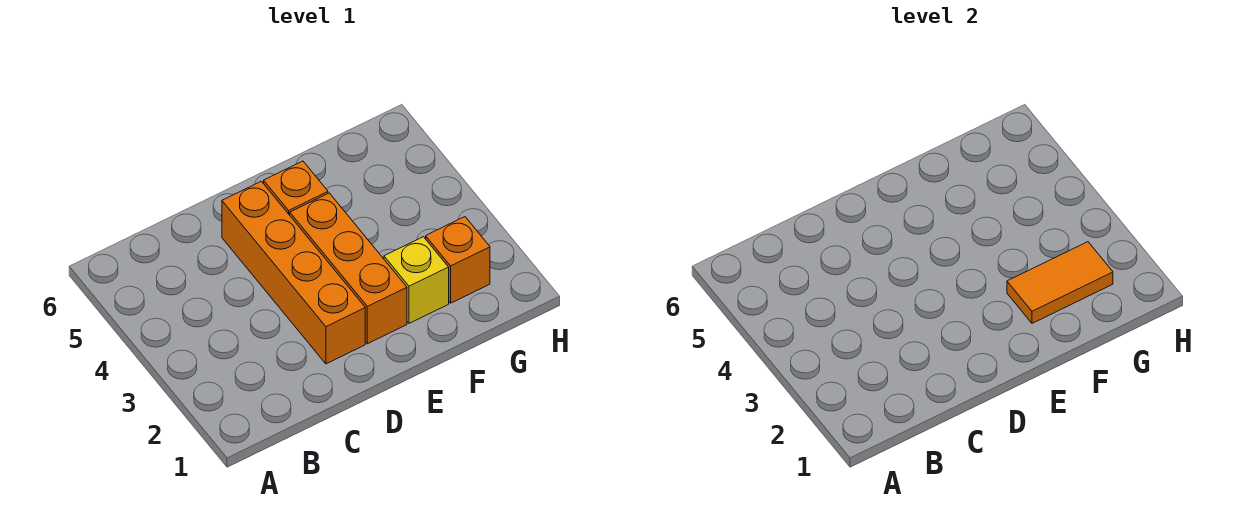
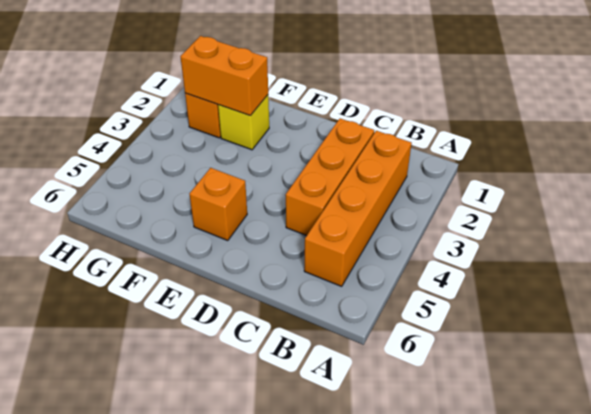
orange brick D2:D5 level 1 -> orange brick B2:B5 level 1
orange brick E2:E4 level 1 -> orange brick C2:C4 level 1
orange tile F2:G2 level 2 -> orange brick F2:G2 level 2

